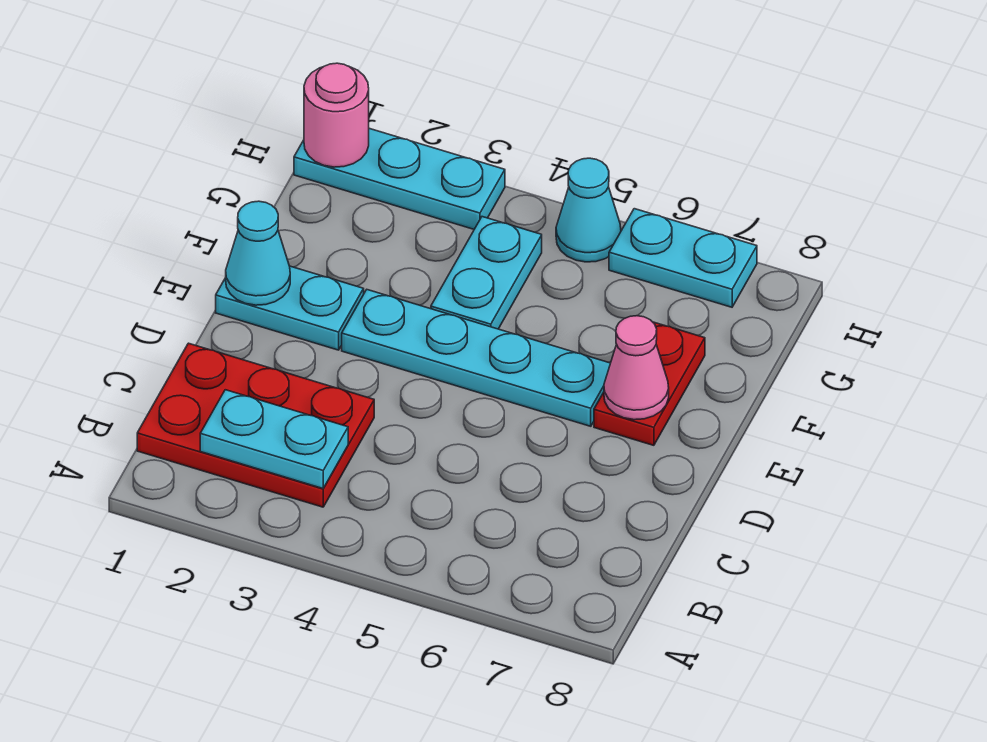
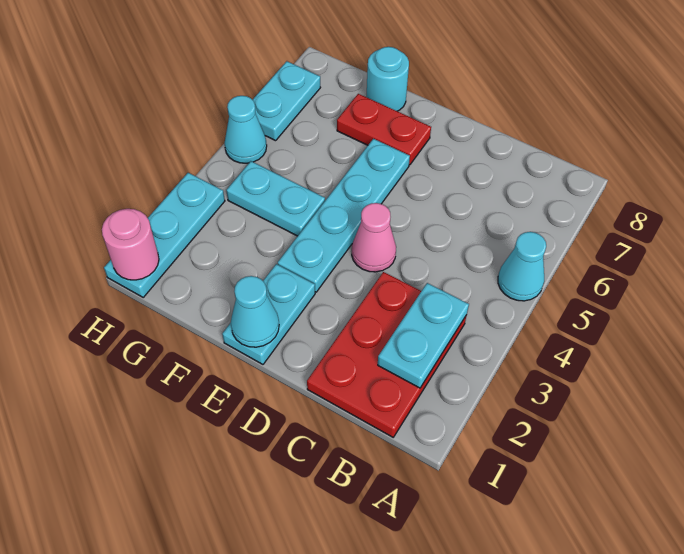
none -> cyan cone A5 level 1
pink cone E7 level 2 -> pink cone D4 level 1
none -> cyan round brick F8 level 1

